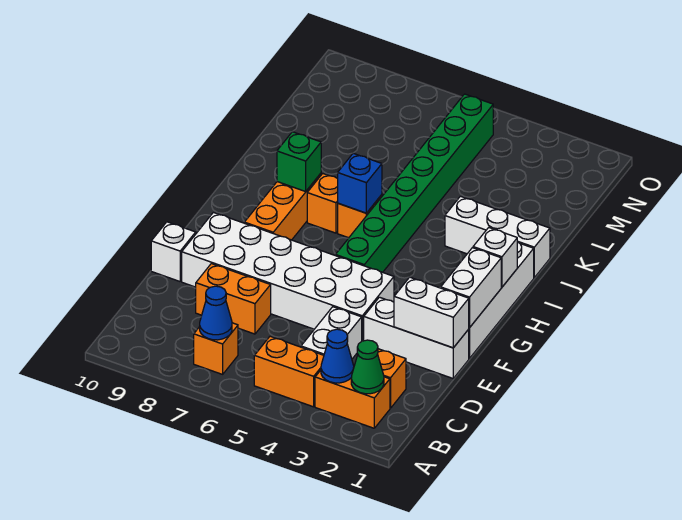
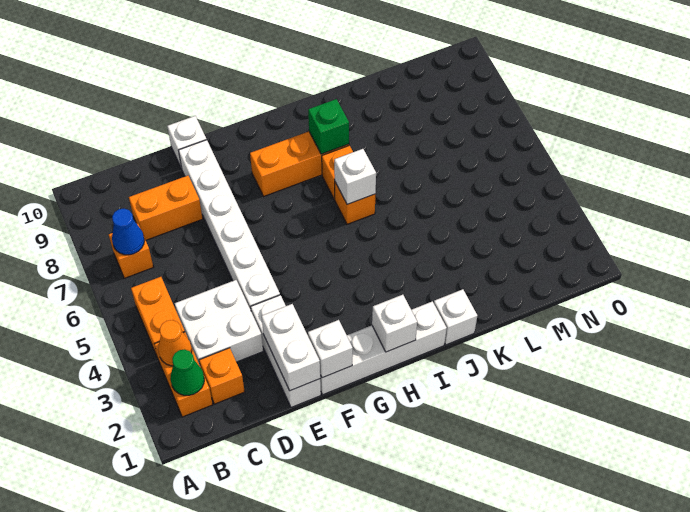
blue cone B3 level 2 -> orange cone B3 level 2
white brick C4:D4 level 1 -> white brick C3:D4 level 1
orange brick D7:D8 level 1 -> orange brick C8:D8 level 1
white brick E4:F9 level 1 -> white brick E4:E9 level 1
white brick F1:G1 level 2 -> white brick F1 level 2
green brick G5:N5 level 1 -> none
blue brick I6 level 2 -> white brick I6 level 2
white brick J1:J3 level 1 -> white brick J1 level 1

